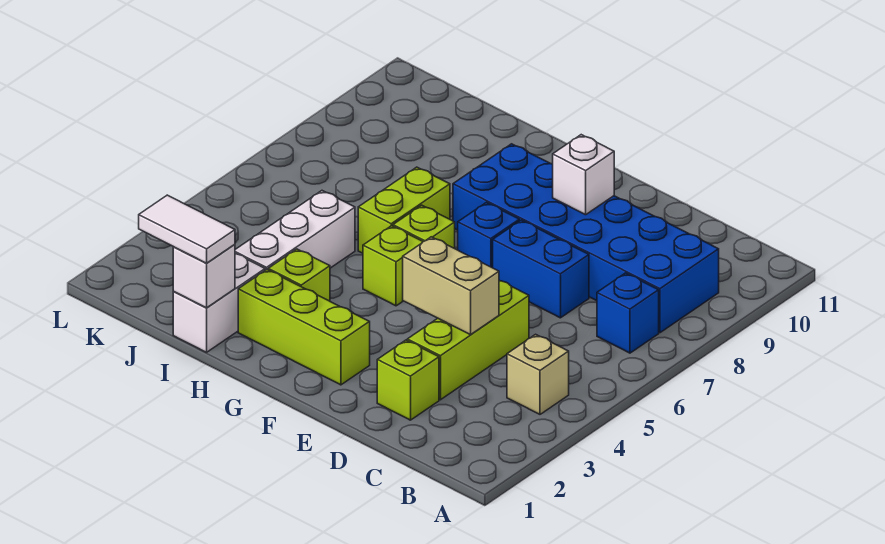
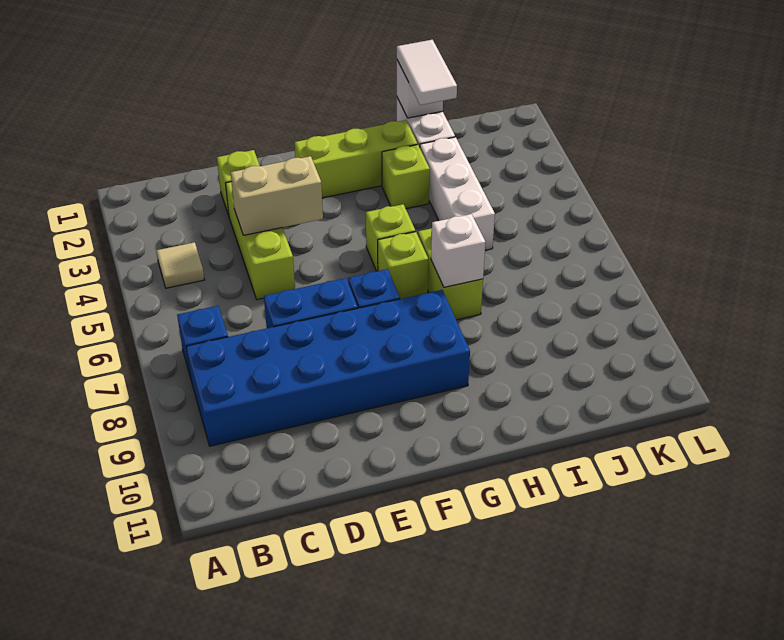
tan brick B4 level 1 -> tan tile B4 level 1
white brick E9 level 2 -> white brick H7 level 2
white tile I1:J1 level 3 -> white tile I1:I2 level 3

